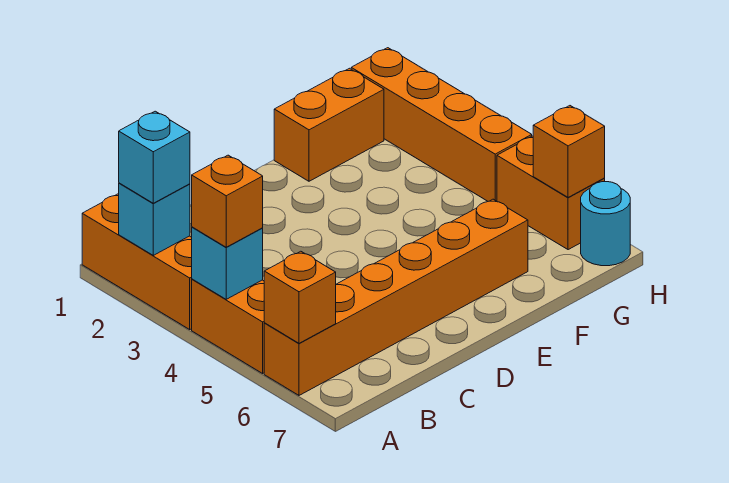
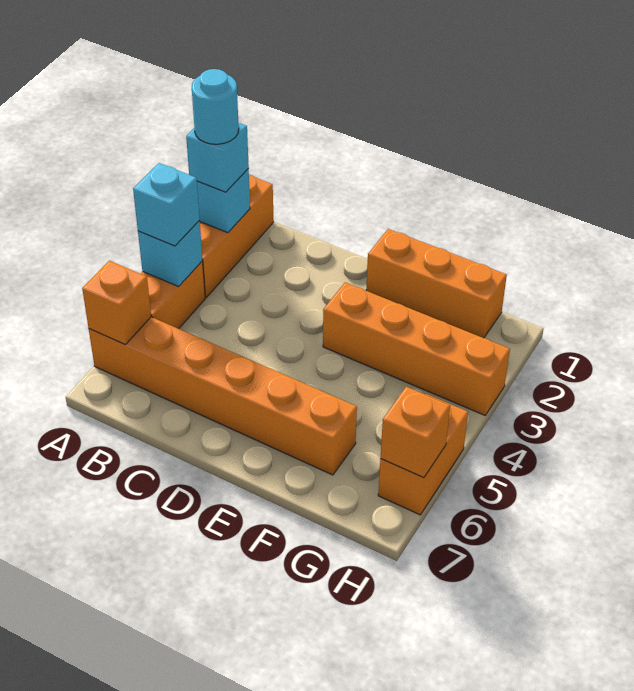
orange brick A4 level 3 -> cyan brick A4 level 3
orange brick F1:G1 level 1 -> orange brick E1:G1 level 1
orange brick H1:H4 level 1 -> orange brick E3:H3 level 1
cyan round brick H7 level 1 -> cyan round brick A2 level 4

